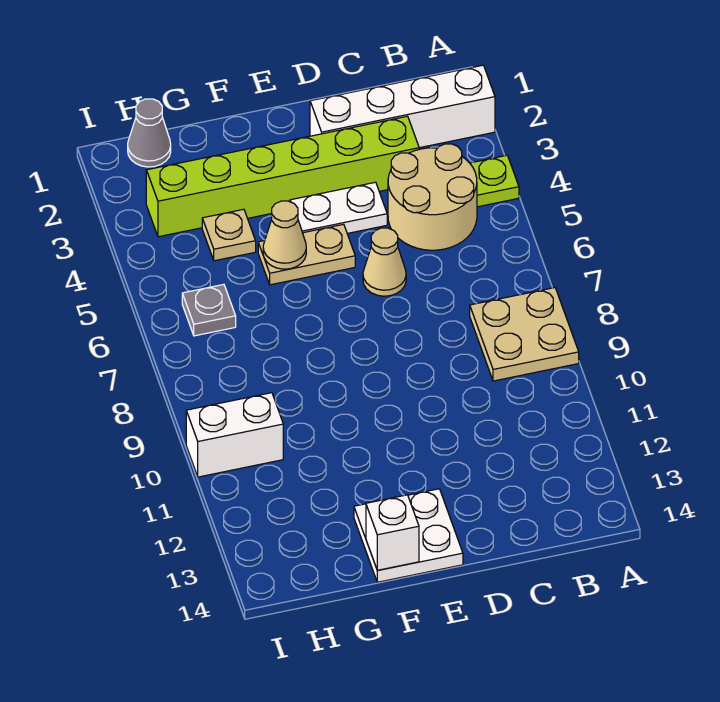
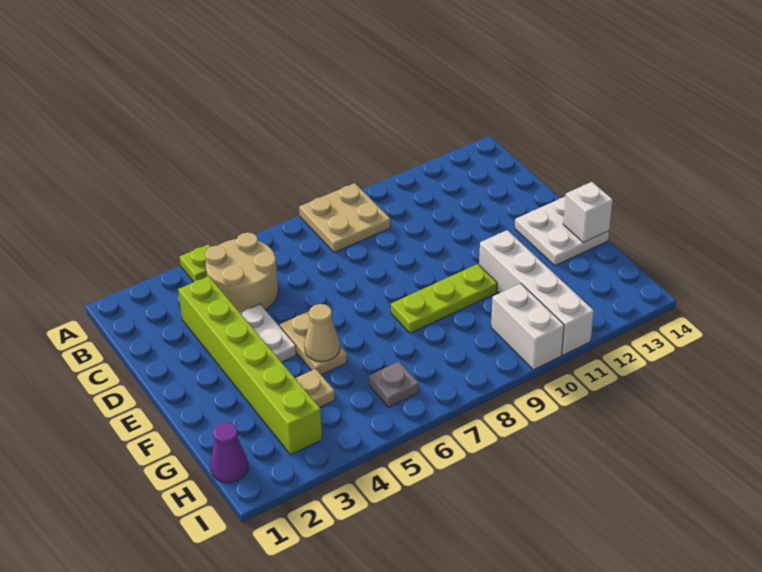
white brick A2:D2 level 1 -> white brick F11:I11 level 1
tan cone D6 level 1 -> none
none -> lime plate F8:F10 level 1
grey cone H1 level 1 -> purple cone H1 level 1

